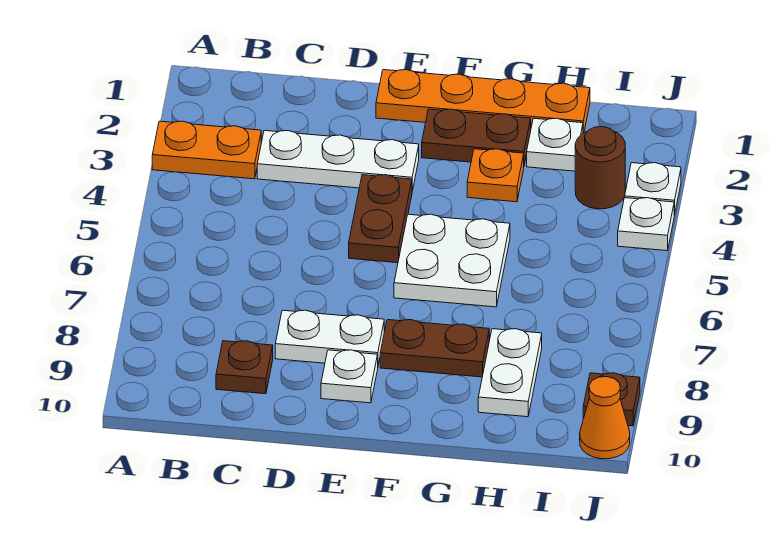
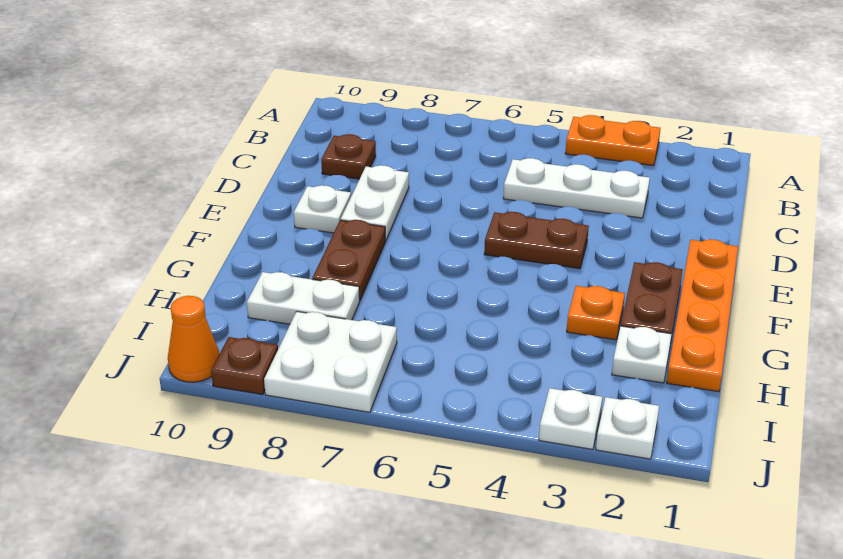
orange plate A3:B3 level 1 -> orange plate A3:A4 level 1
white plate C3:E3 level 1 -> white plate C3:C5 level 1
white plate F5:G6 level 1 -> white plate I7:J8 level 1
brown round brick I3 level 1 -> none
white plate J4 level 1 -> white plate J2 level 1

